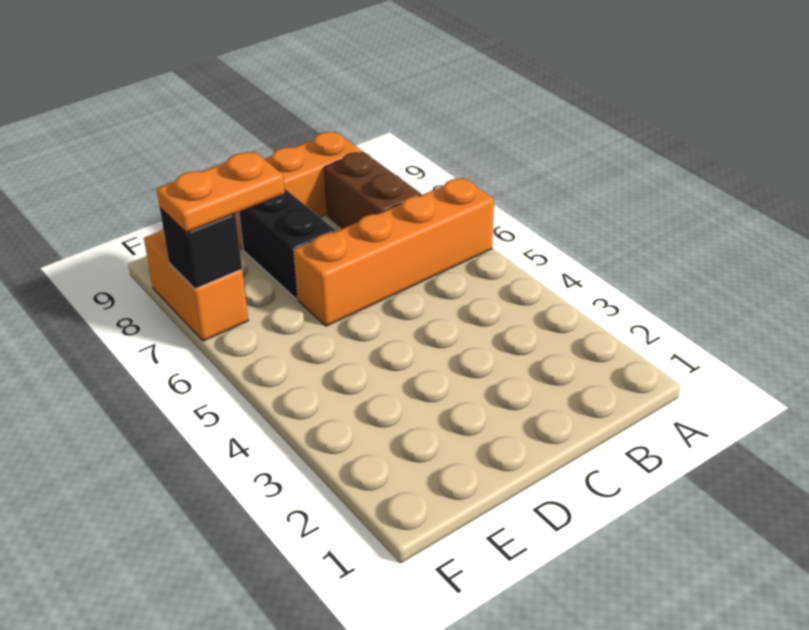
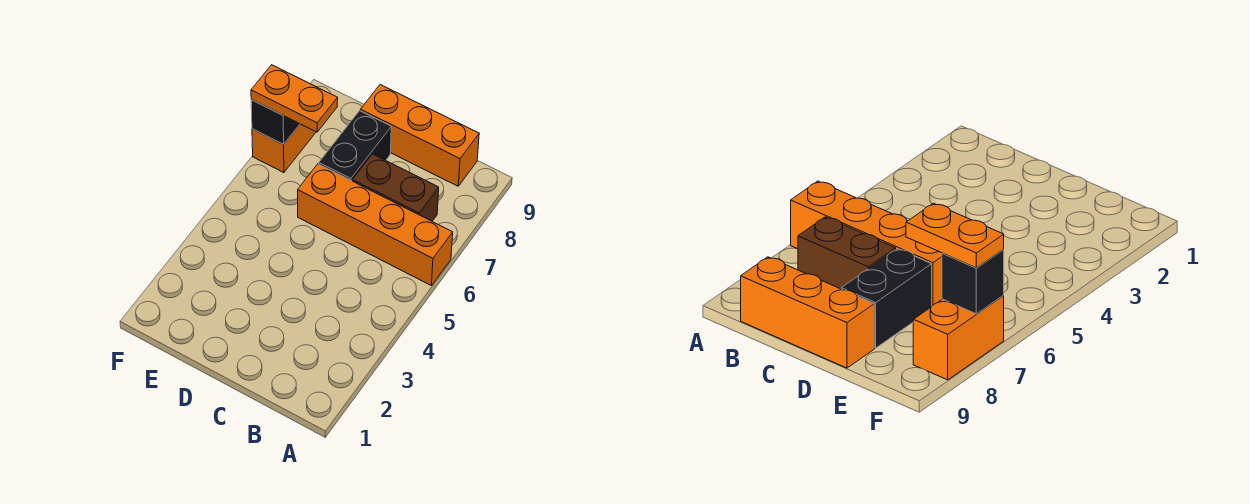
brown brick B7:B8 level 1 -> brown brick B7:C7 level 1

